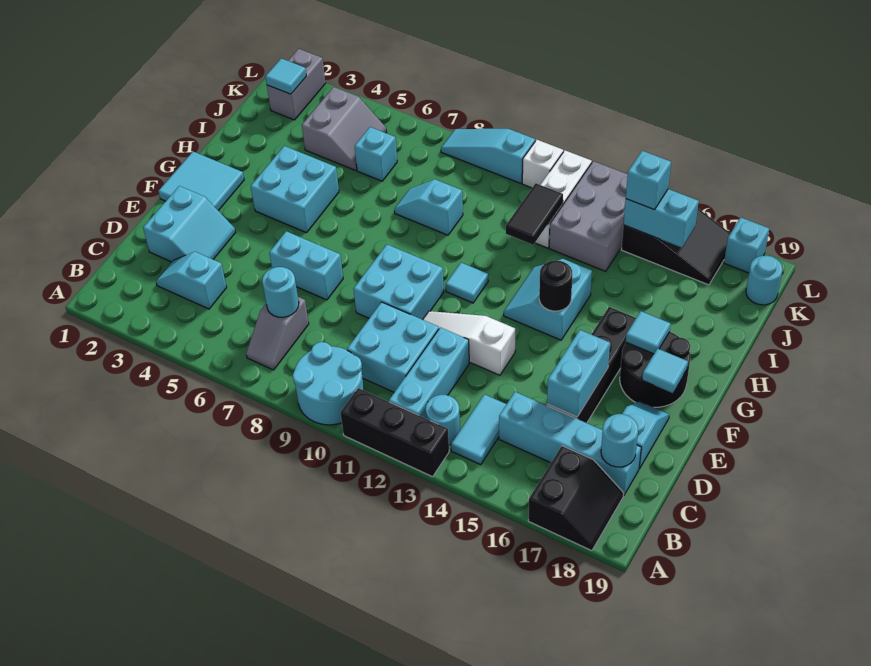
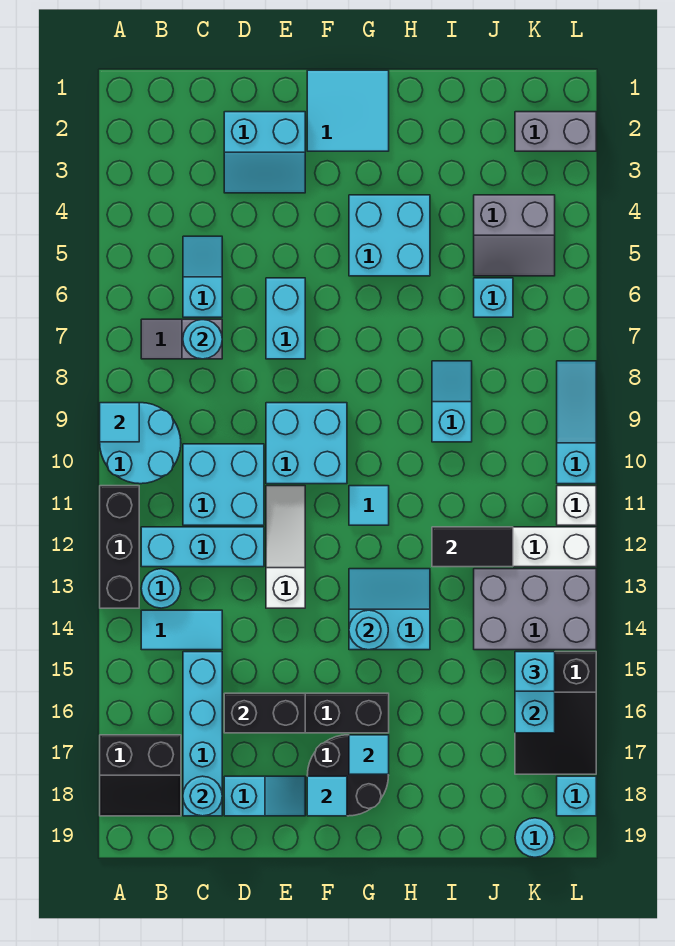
cyan slope C3:C4 level 1 top 4 -> cyan slope C5:C6 level 1 top 6
cyan brick D16:E16 level 2 -> black brick D16:E16 level 2
black round brick G14 level 2 -> cyan round brick G14 level 2
cyan tile K2 level 2 -> cyan tile A9 level 2

